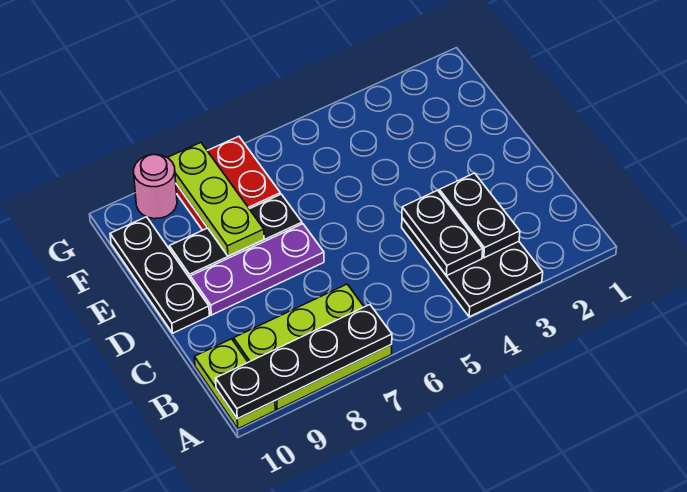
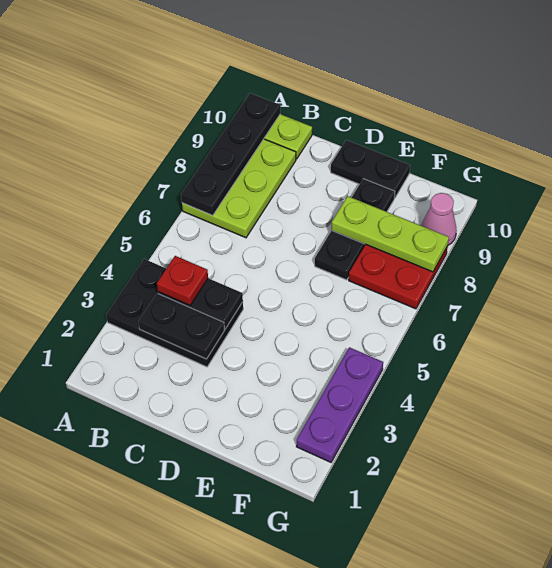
none -> red plate B4 level 3
purple plate D7:D9 level 1 -> purple plate G2:G4 level 1
black plate D10:F10 level 1 -> black plate D10:E10 level 1
pink round brick G9 level 1 -> pink cone G9 level 1

